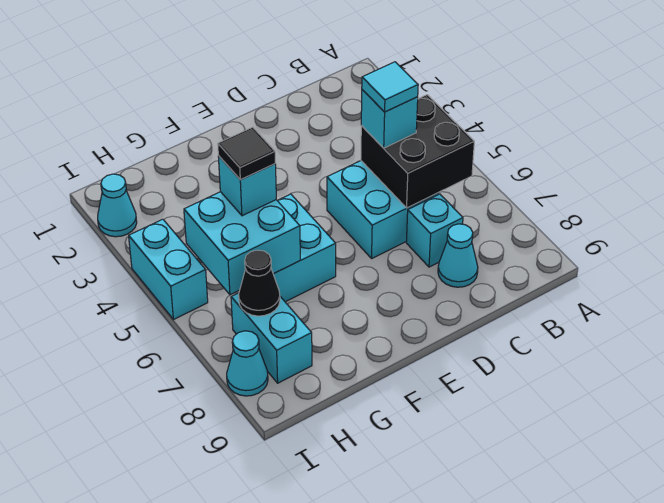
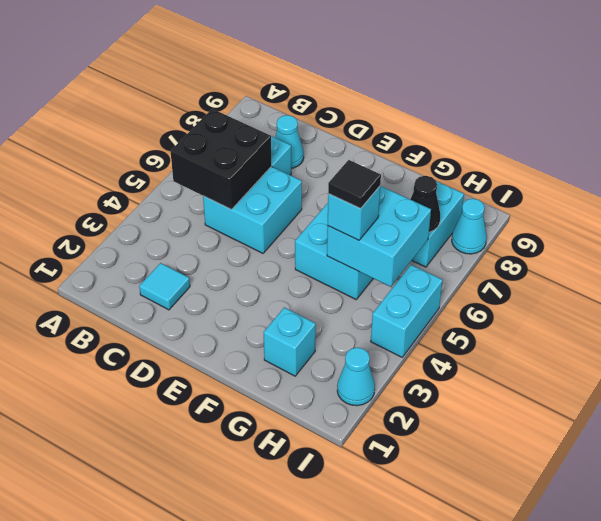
cyan brick C5 level 3 -> cyan brick G2 level 1
cyan tile C5 level 4 -> cyan tile C2 level 1

